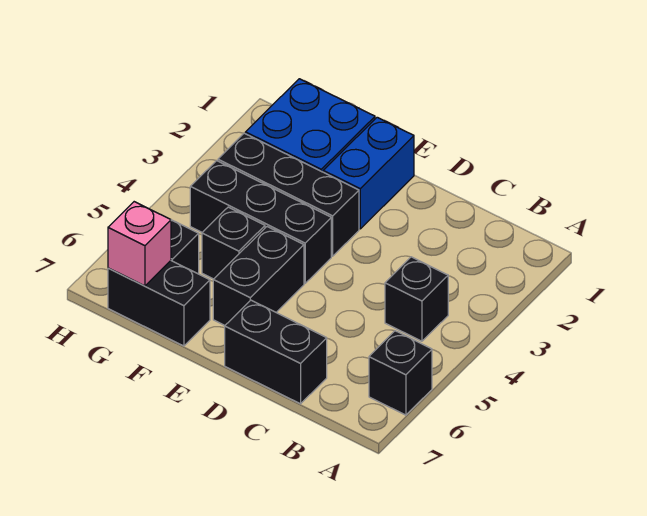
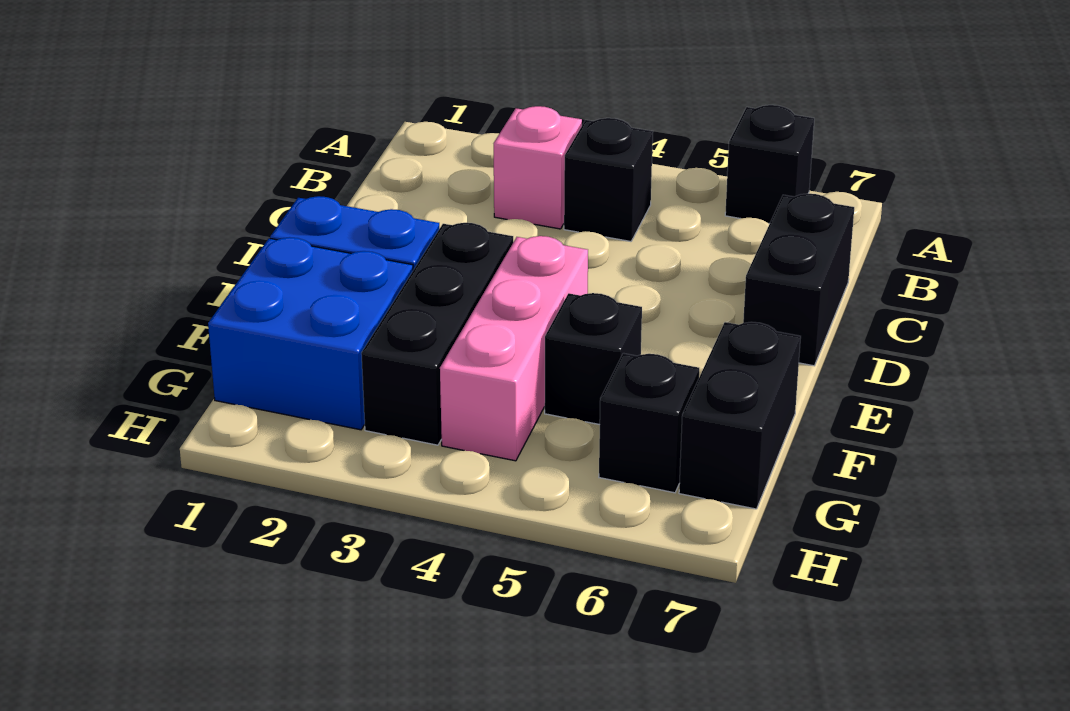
black brick E4:G4 level 1 -> pink brick E4:G4 level 1
black brick E5:E6 level 1 -> none
pink brick G7 level 2 -> pink brick B3 level 1

